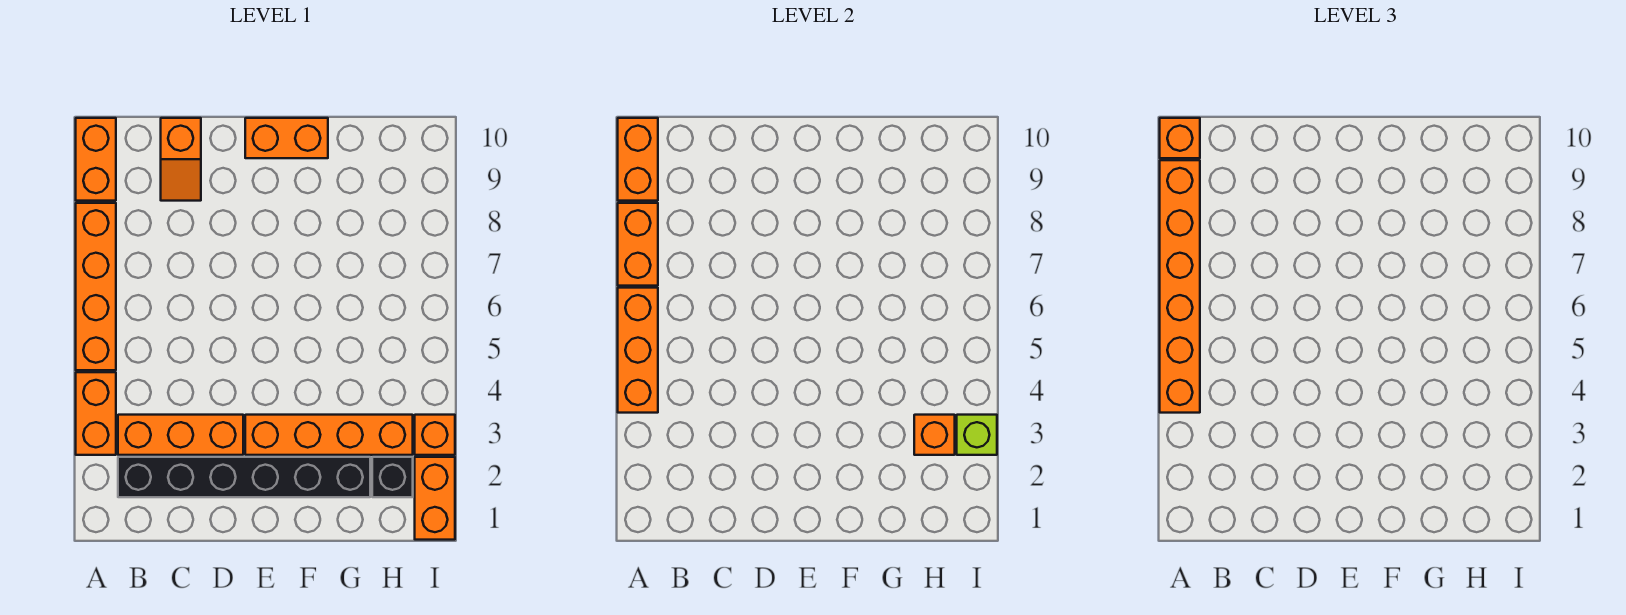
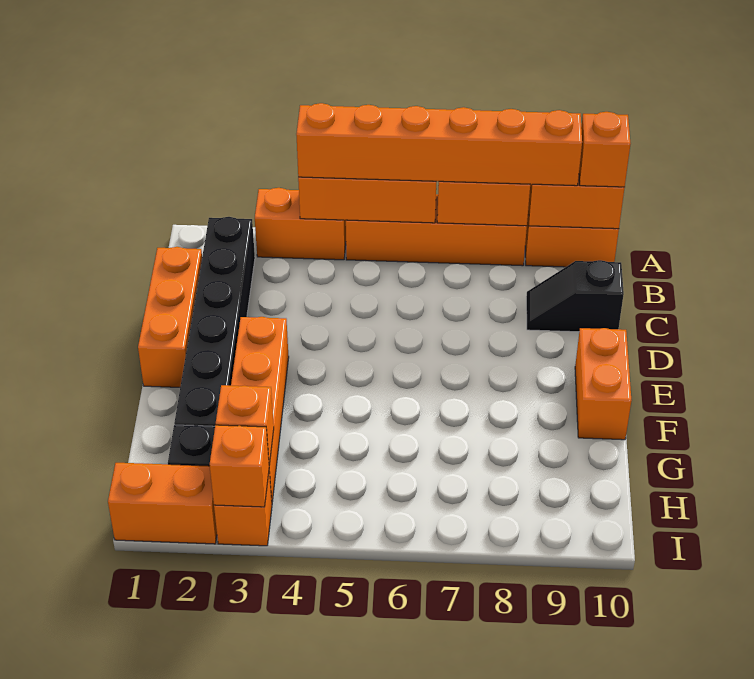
orange brick B3:D3 level 1 -> orange brick C1:E1 level 1
orange slope C9:C10 level 1 top 10 -> black slope C9:C10 level 1 top 10
lime brick I3 level 2 -> orange brick I3 level 2

